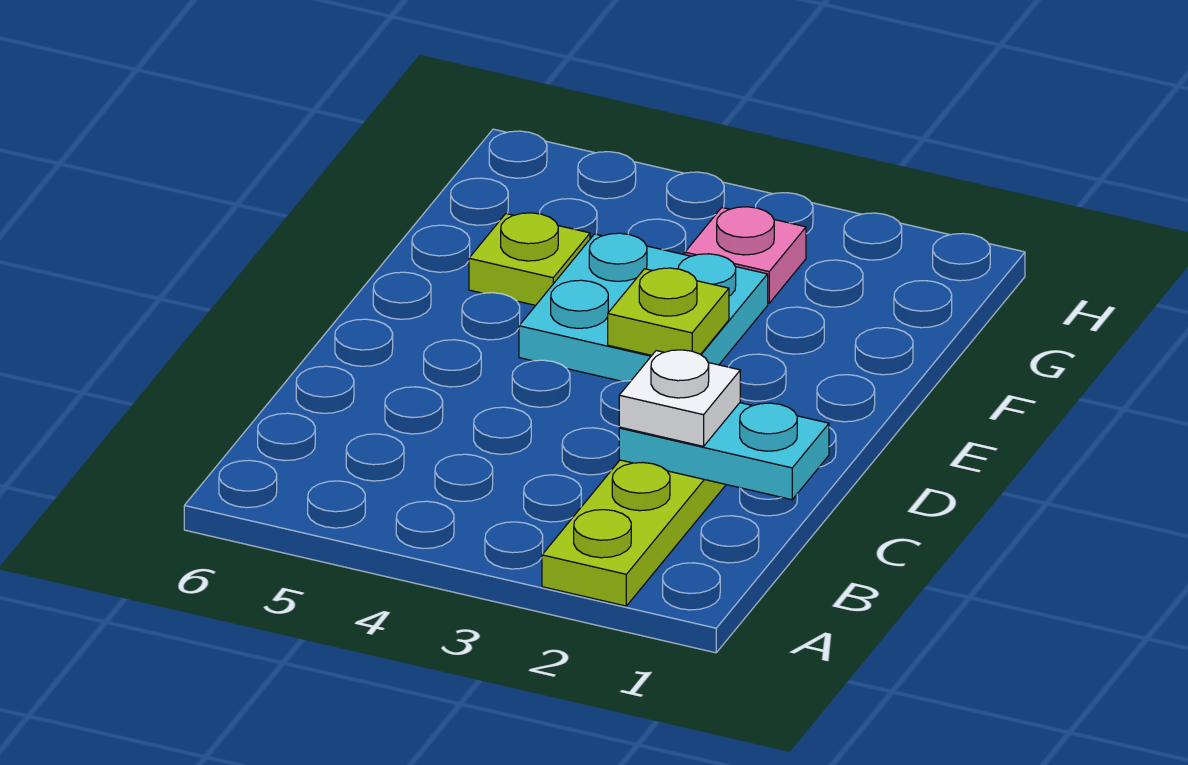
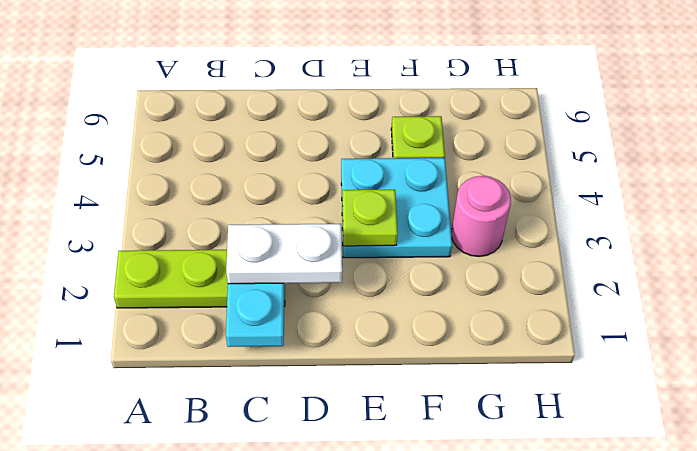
white plate C2 level 3 -> white plate C2:D2 level 3
pink plate G3 level 1 -> pink round brick G3 level 1

